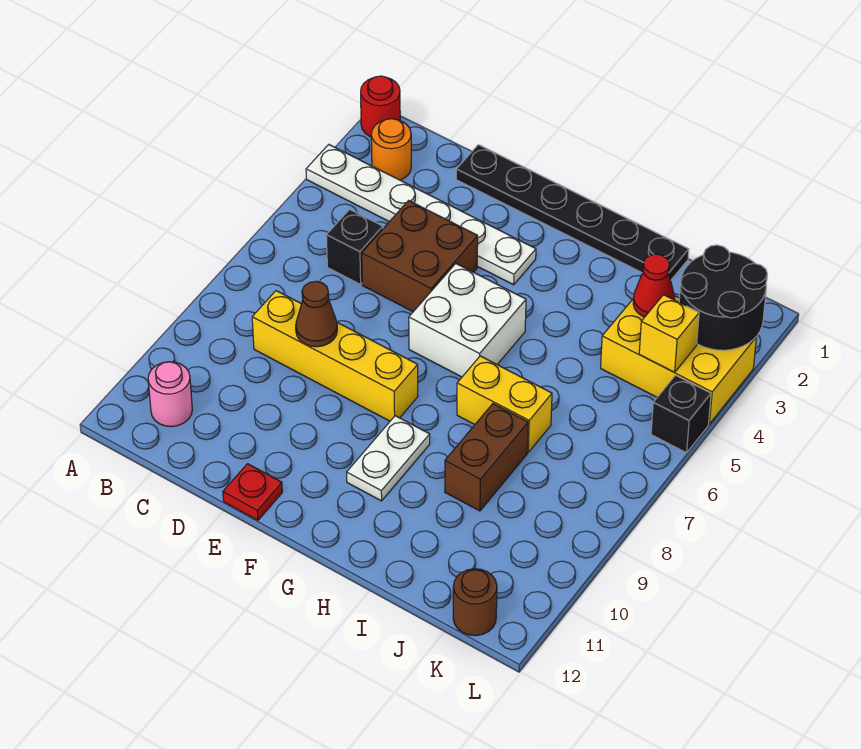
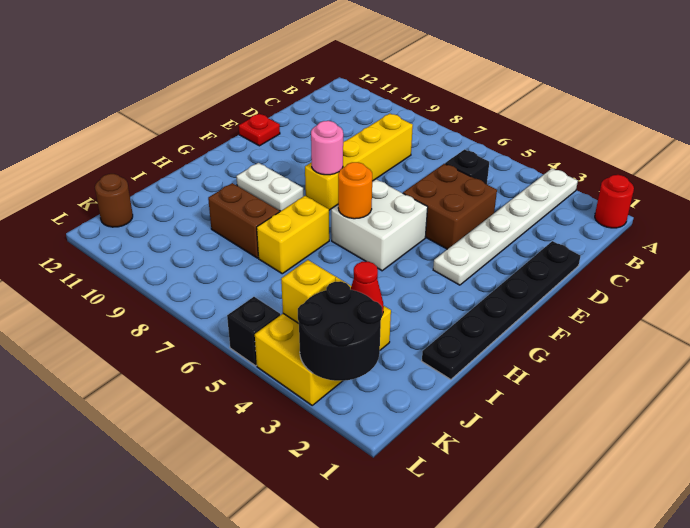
orange round brick B2 level 1 -> orange round brick G6 level 2
pink round brick B11 level 1 -> pink round brick F8 level 2
brown cone D8 level 2 -> none

